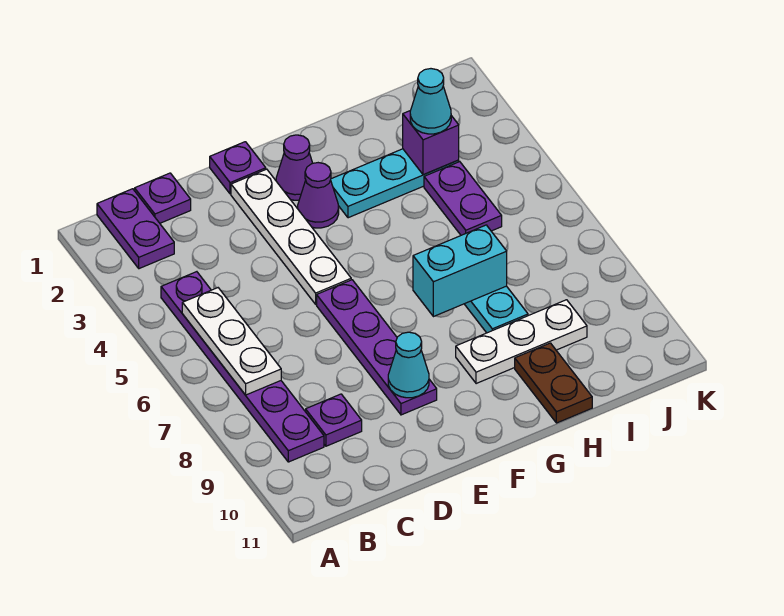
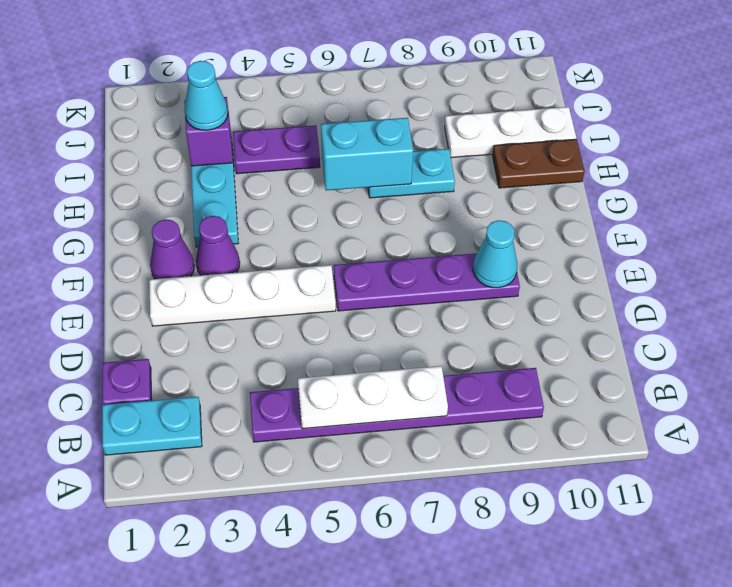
purple plate B1:B2 level 1 -> cyan plate B1:B2 level 1
purple plate C9 level 1 -> none
purple plate E1 level 1 -> none
cyan brick G7:H7 level 2 -> cyan brick H6:H7 level 2
white plate G9:I9 level 1 -> white plate I9:I11 level 1

